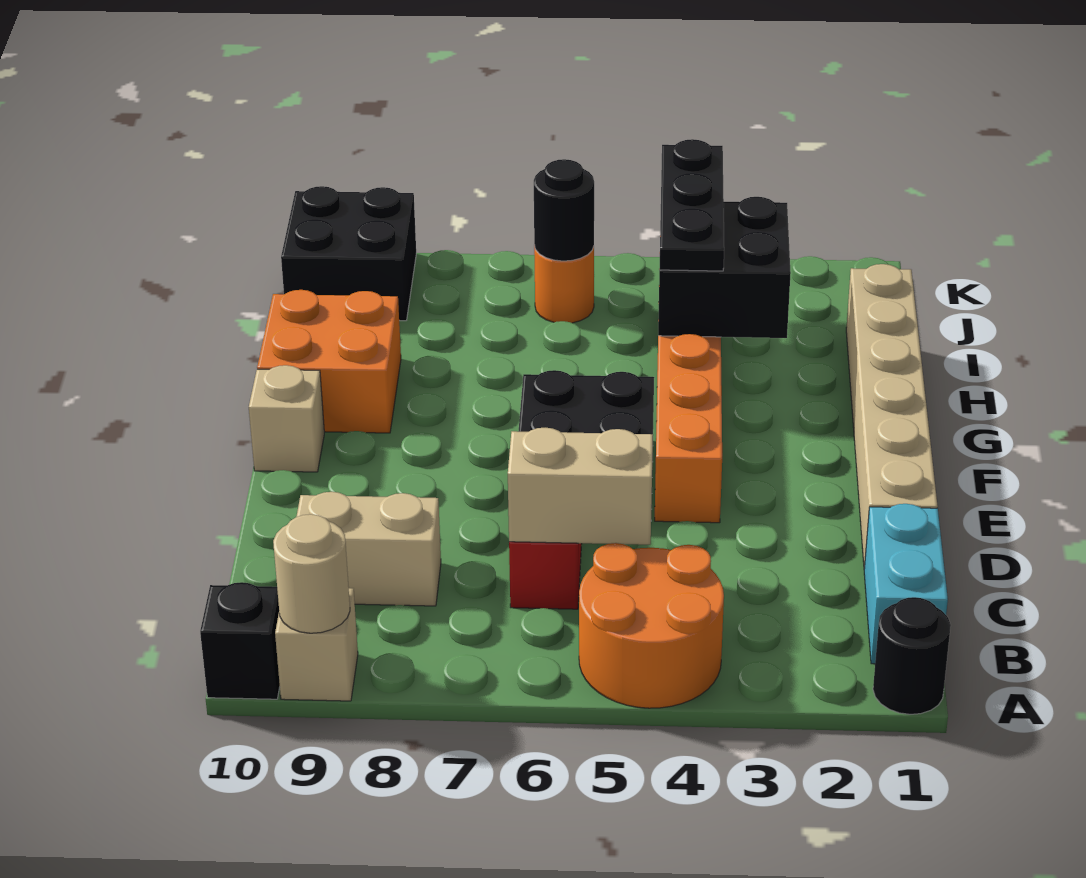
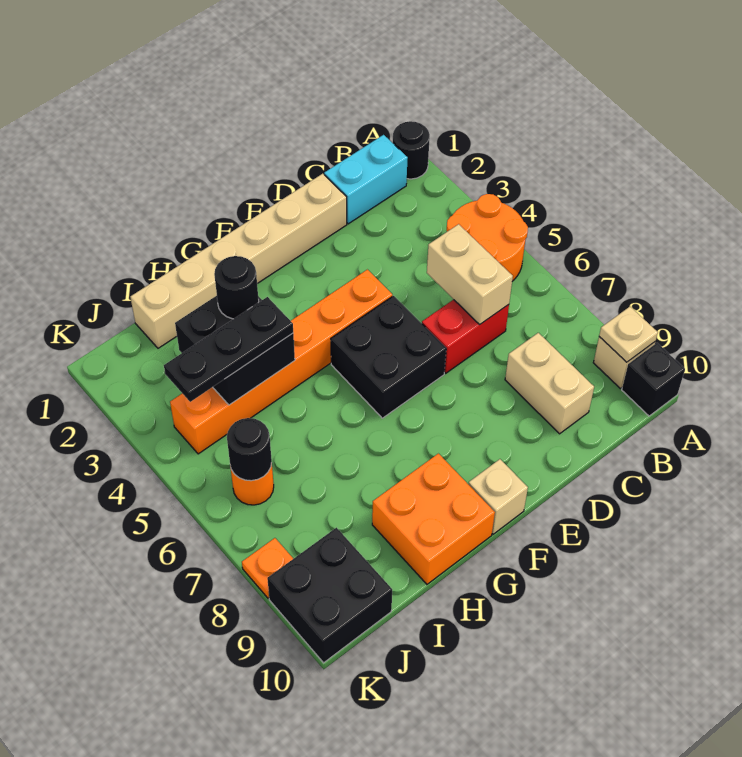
tan round brick A9 level 2 -> tan plate A9 level 2
none -> black round brick H3 level 3
none -> orange plate K8 level 1

